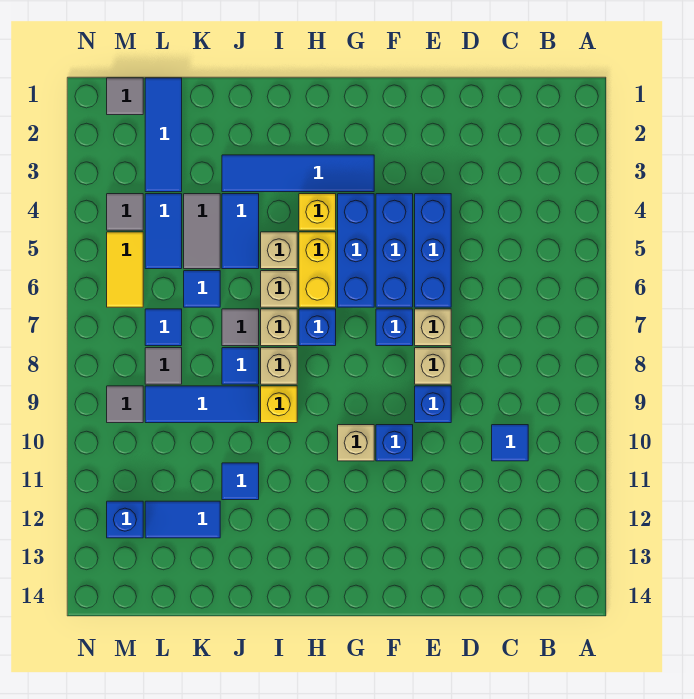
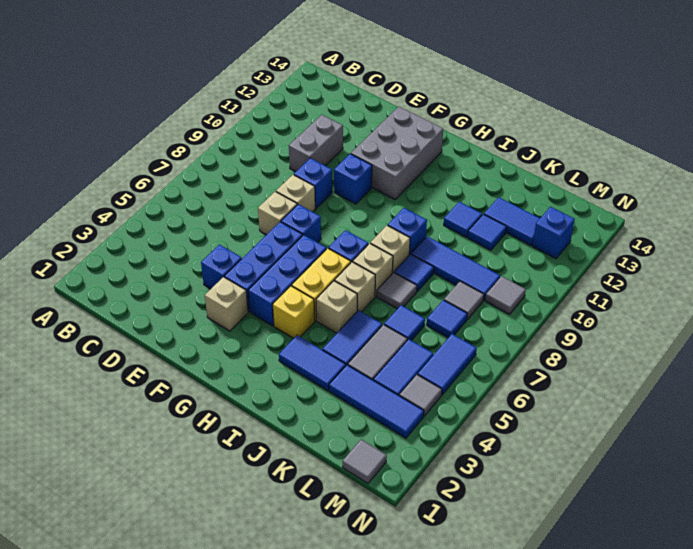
blue tile C10 level 1 -> blue tile K11 level 1
none -> grey brick D10:D11 level 1
blue brick E4:E6 level 1 -> blue brick E4 level 1
none -> grey brick F11:G13 level 1
blue tile G3:J3 level 1 -> blue tile I3:J3 level 1
tan brick G10 level 1 -> tan brick F3 level 1
yellow brick I9 level 1 -> blue brick I9 level 1
blue tile L1:L3 level 1 -> blue tile K3:M3 level 1
yellow tile M5:M6 level 1 -> blue tile M5:M6 level 1

